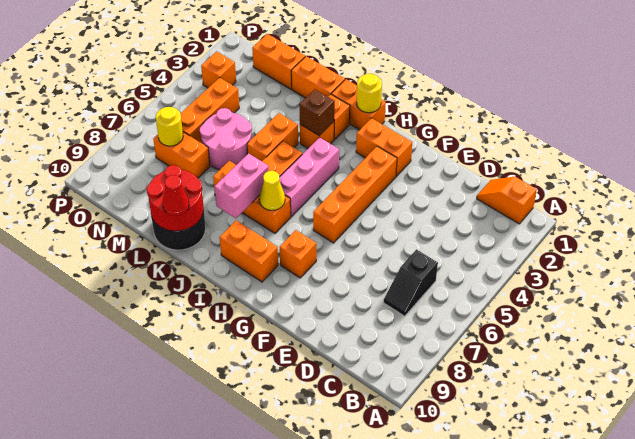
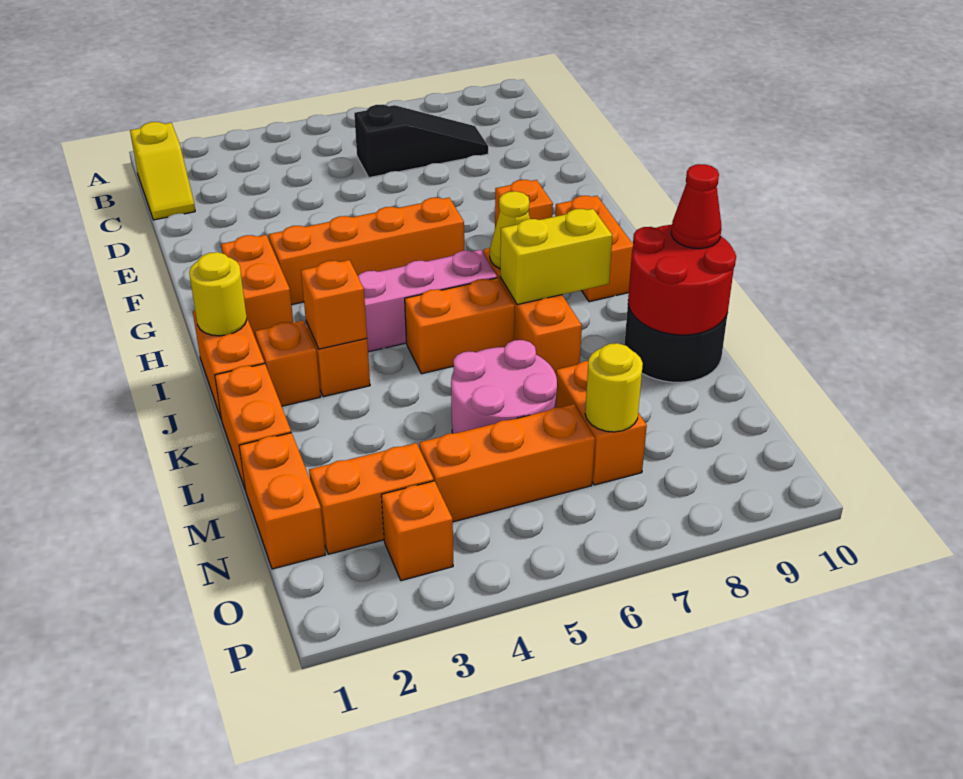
orange slope B1:C1 level 1 top B -> yellow slope B1:C1 level 1 top B
black slope C6:C7 level 1 top 6 -> black slope C6:C8 level 1 top 6
brown brick J3 level 2 -> orange brick J3 level 2
pink brick J7:J8 level 2 -> yellow brick J7:J8 level 2
orange brick K4:K5 level 1 -> orange brick N2:N3 level 1

